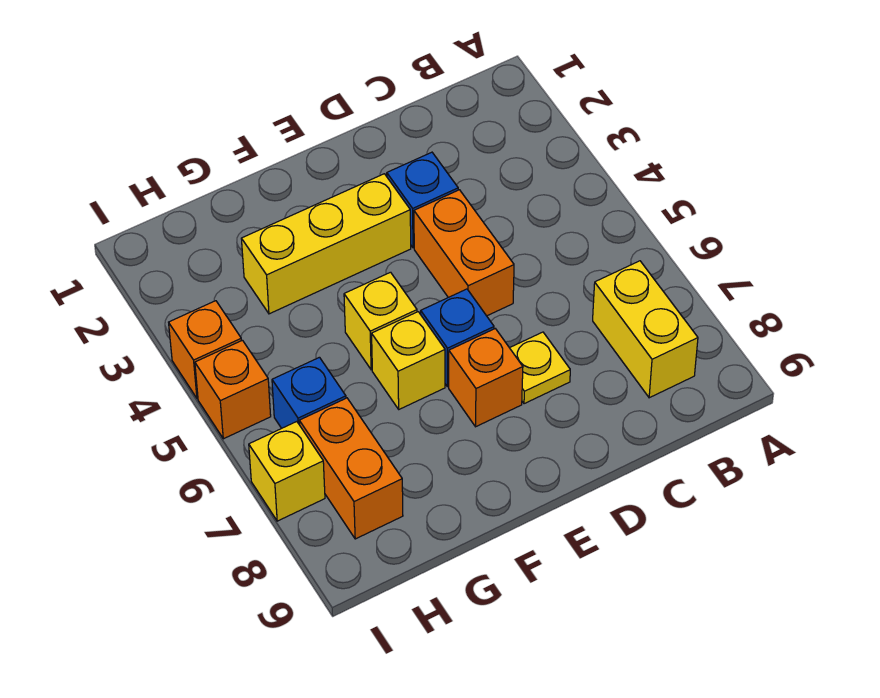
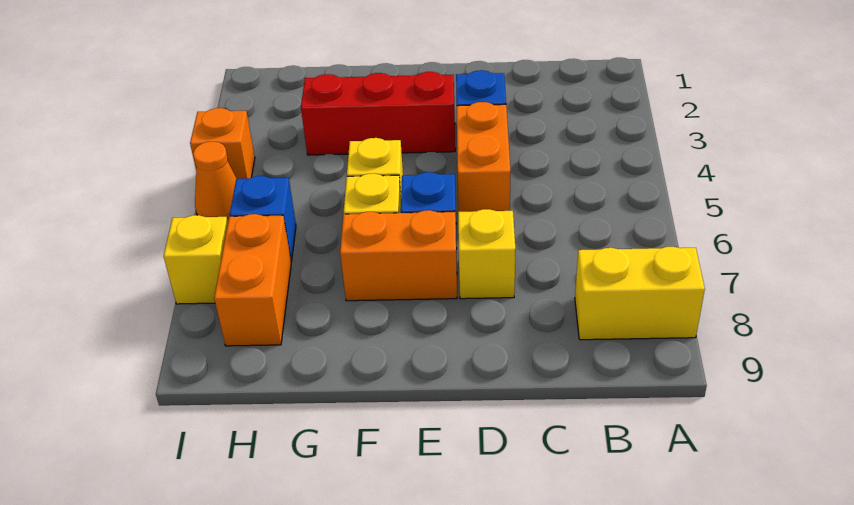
yellow brick B7:B8 level 1 -> yellow brick A8:B8 level 1
yellow plate D7 level 1 -> yellow brick D7 level 1
yellow brick E3:G3 level 1 -> red brick E3:G3 level 1
orange brick E7 level 1 -> orange brick E7:F7 level 1
orange brick I5 level 1 -> orange cone I5 level 1

